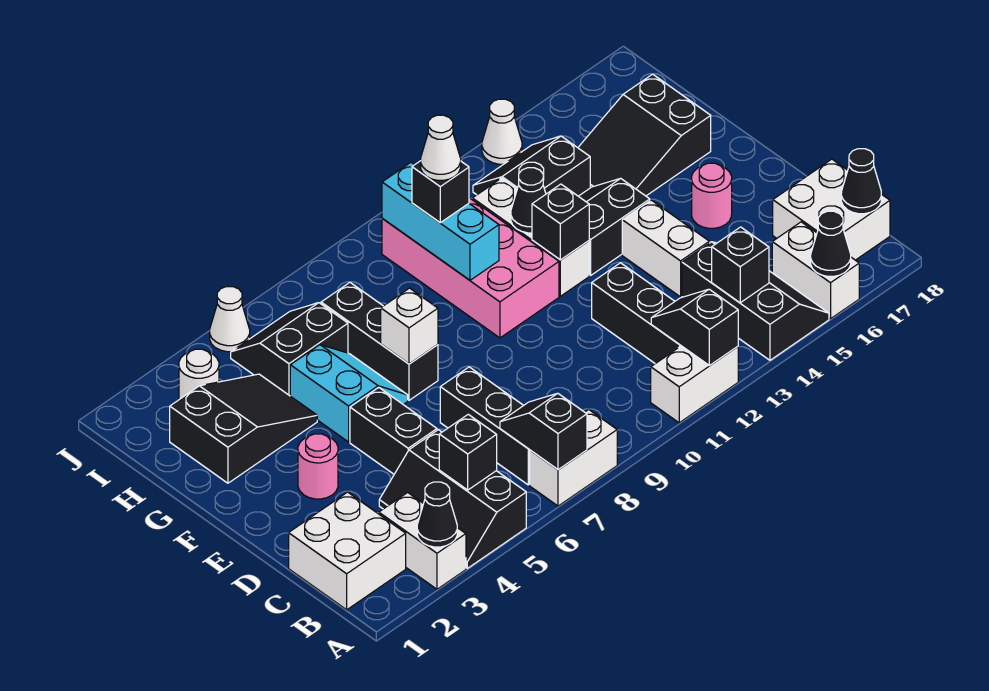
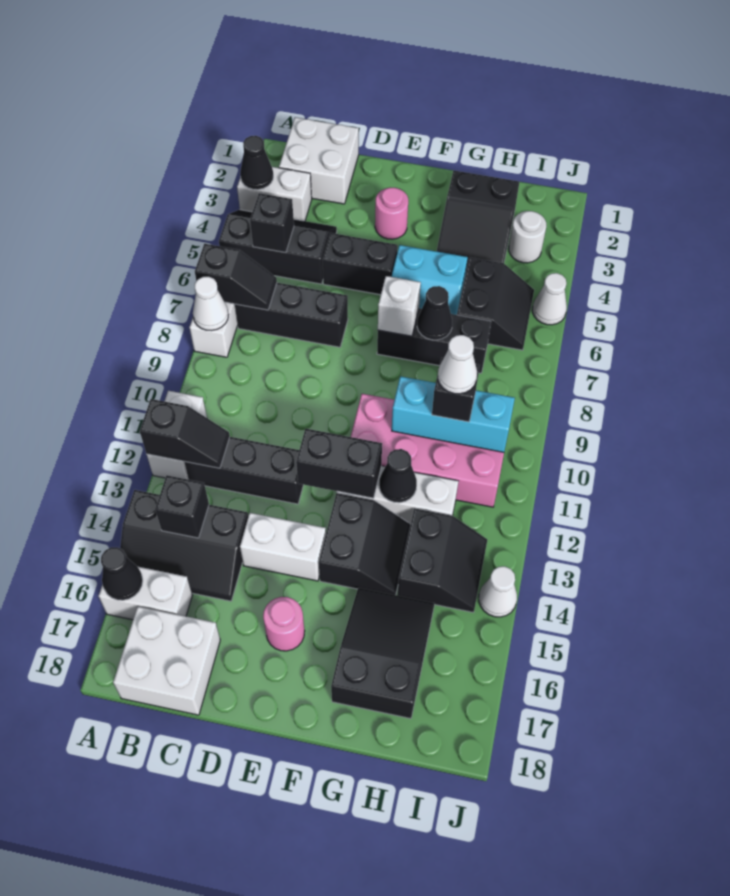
none -> white cone A8 level 2
black cone B18 level 2 -> black cone G7 level 2
black brick F12 level 2 -> black brick E12:F12 level 2

